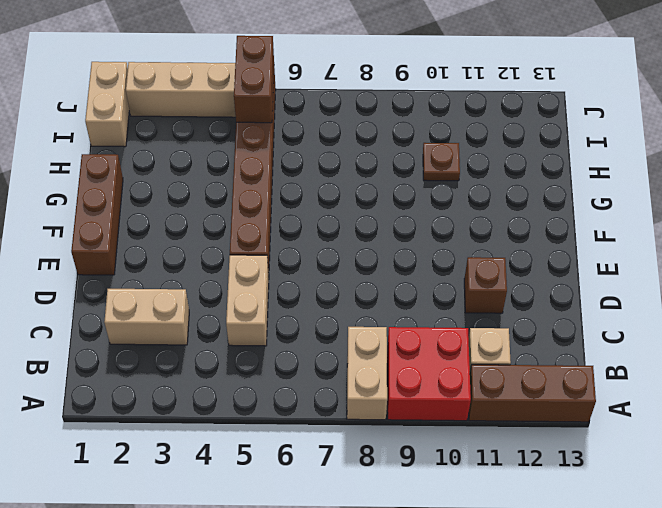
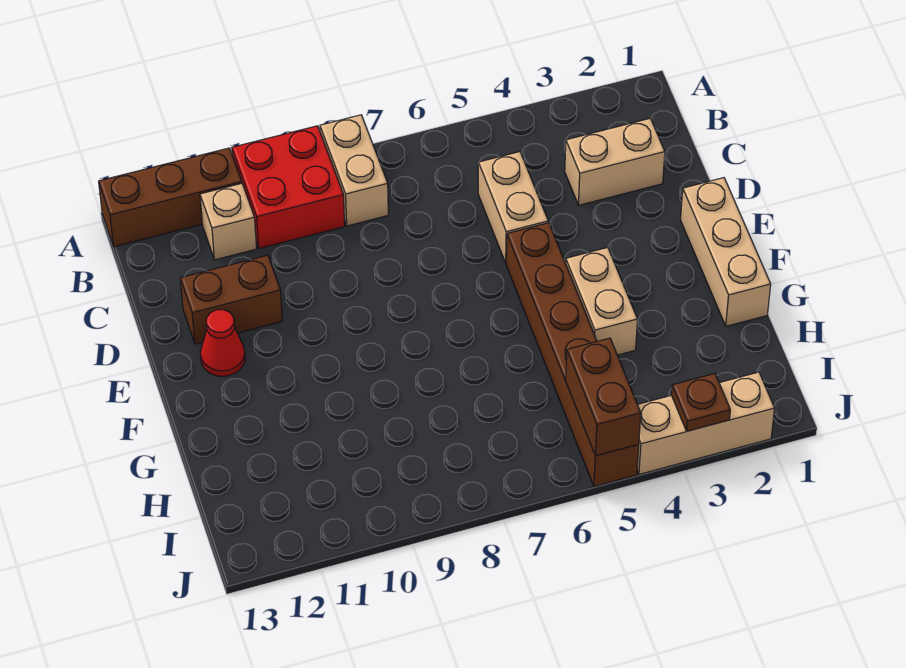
brown brick D11 level 1 -> brown brick D11:D12 level 1
brown brick E1:G1 level 1 -> tan brick E1:G1 level 1
none -> red cone E12 level 1
brown plate H10 level 1 -> brown plate J3 level 2
tan brick I1:J1 level 1 -> tan brick F4:G4 level 1

